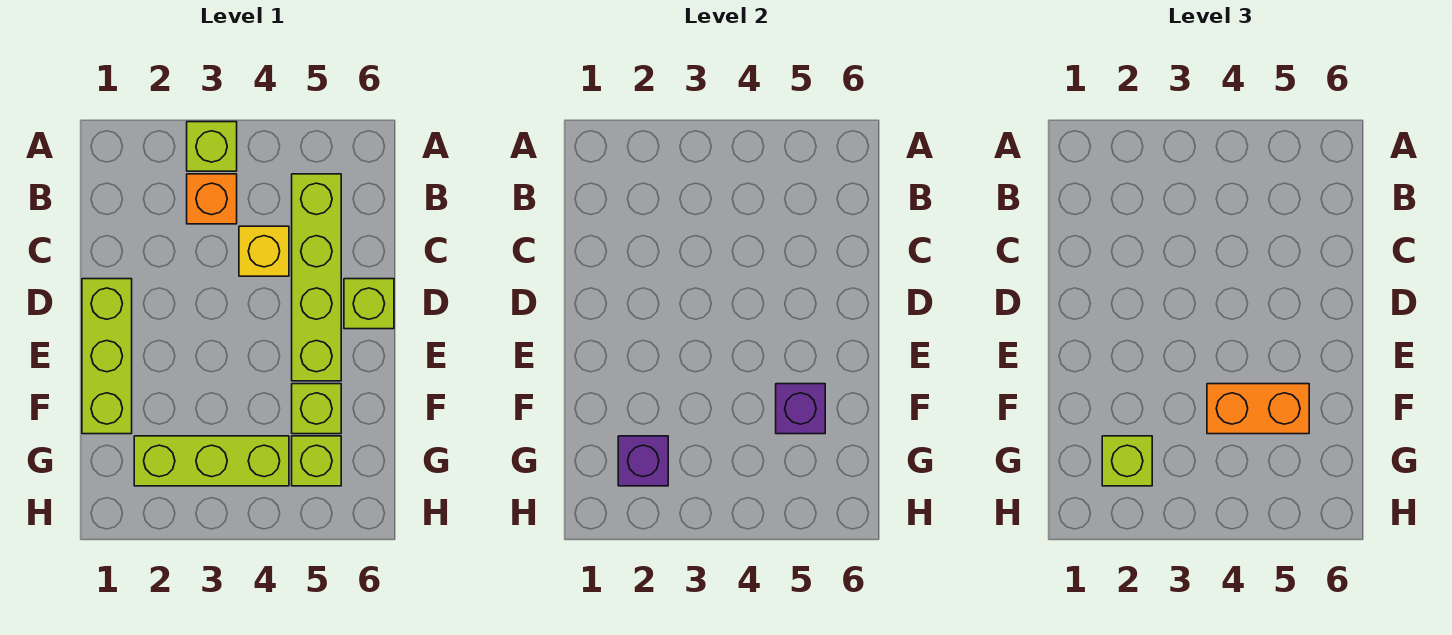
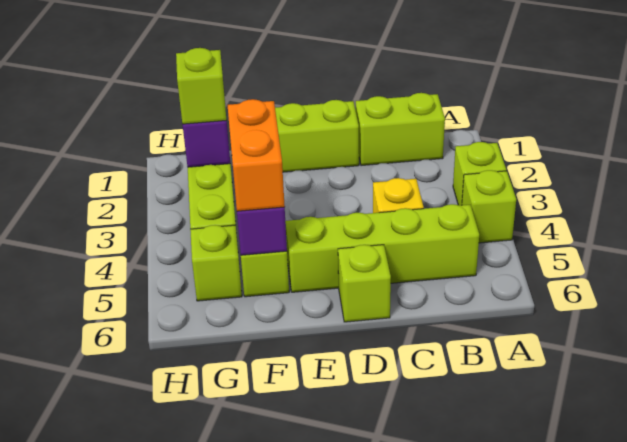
none -> lime brick A4 level 1
none -> lime brick B1:C1 level 1
orange brick B3 level 1 -> none

